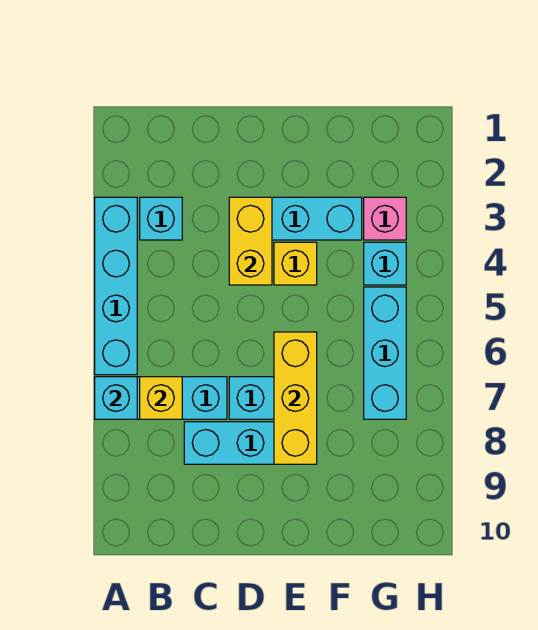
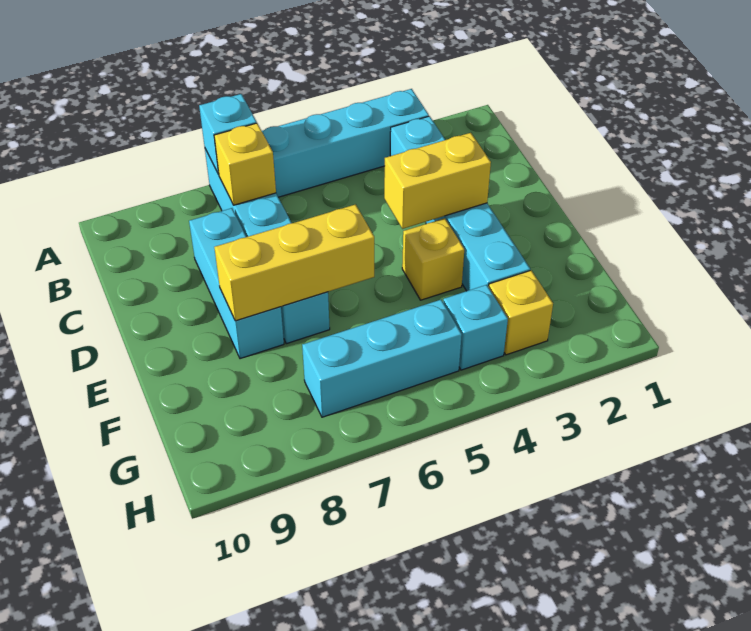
pink brick G3 level 1 -> yellow brick G3 level 1

